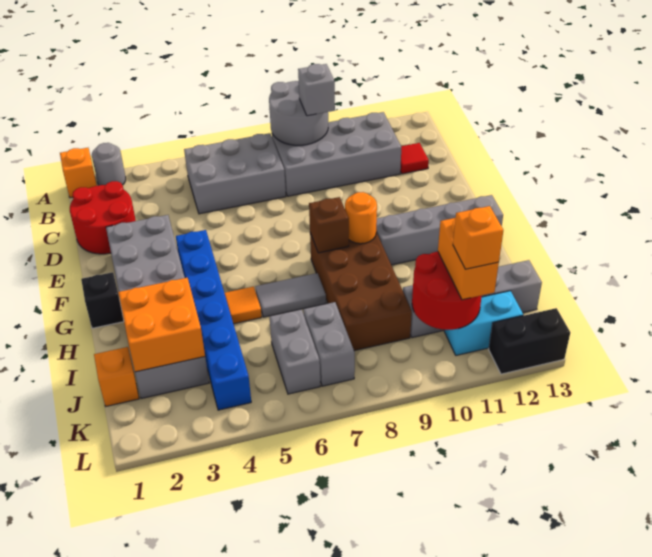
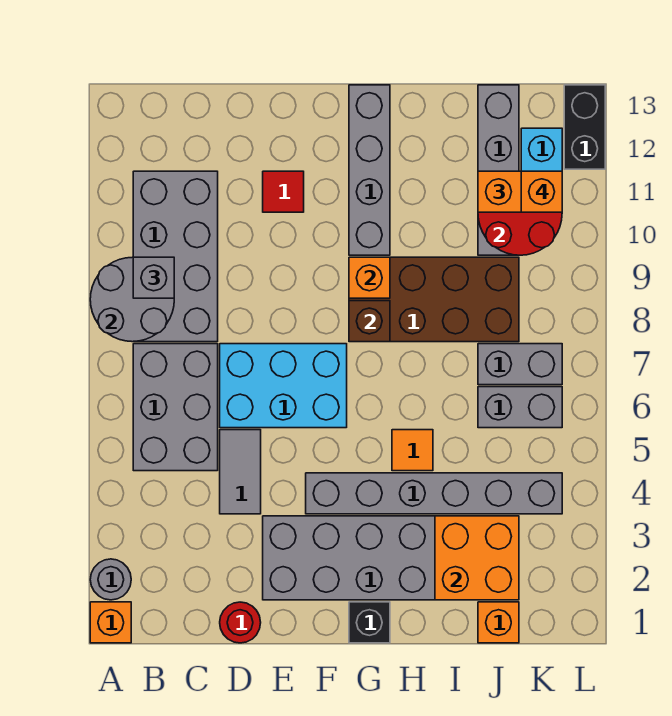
red round brick C1:D2 level 1 -> red round brick D1 level 1
red tile C12 level 1 -> red tile E11 level 1
none -> cyan brick D6:F7 level 1
blue brick F4:K4 level 1 -> grey brick F4:K4 level 1
orange round brick G9 level 2 -> orange brick G9 level 2
grey tile H6:H7 level 1 -> grey tile D4:D5 level 1

